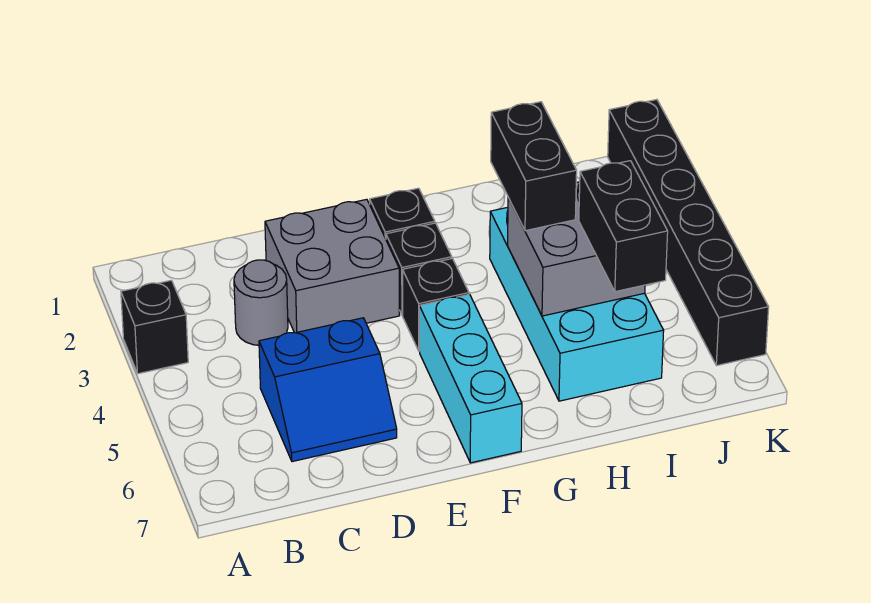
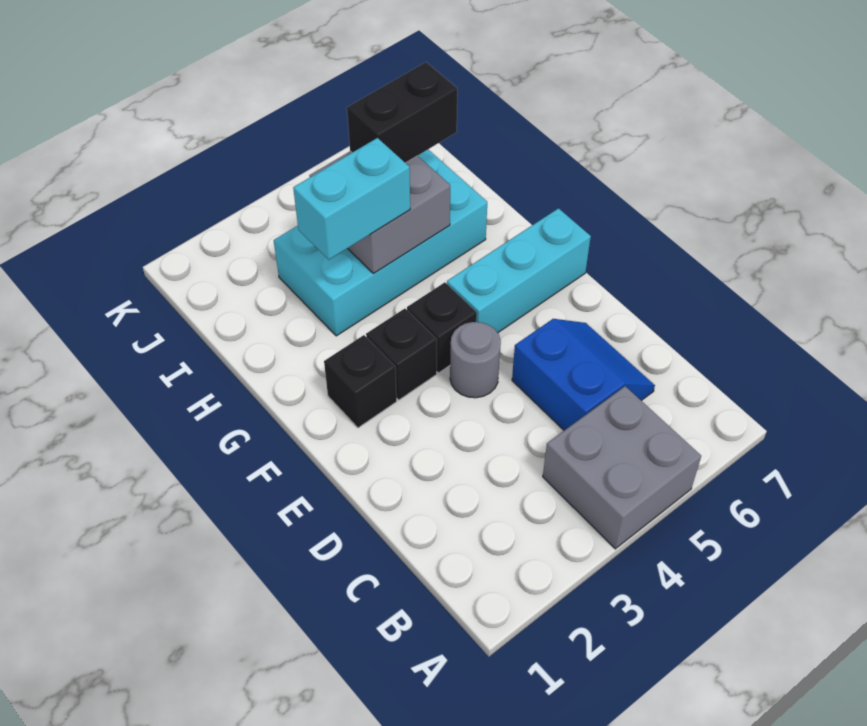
black brick A3 level 1 -> none
grey round brick C3 level 1 -> grey round brick E4 level 1
grey brick D2:E3 level 1 -> grey brick A4:B5 level 1
black brick H3:H4 level 3 -> cyan brick H3:H4 level 3
black brick K1:K6 level 1 -> none

